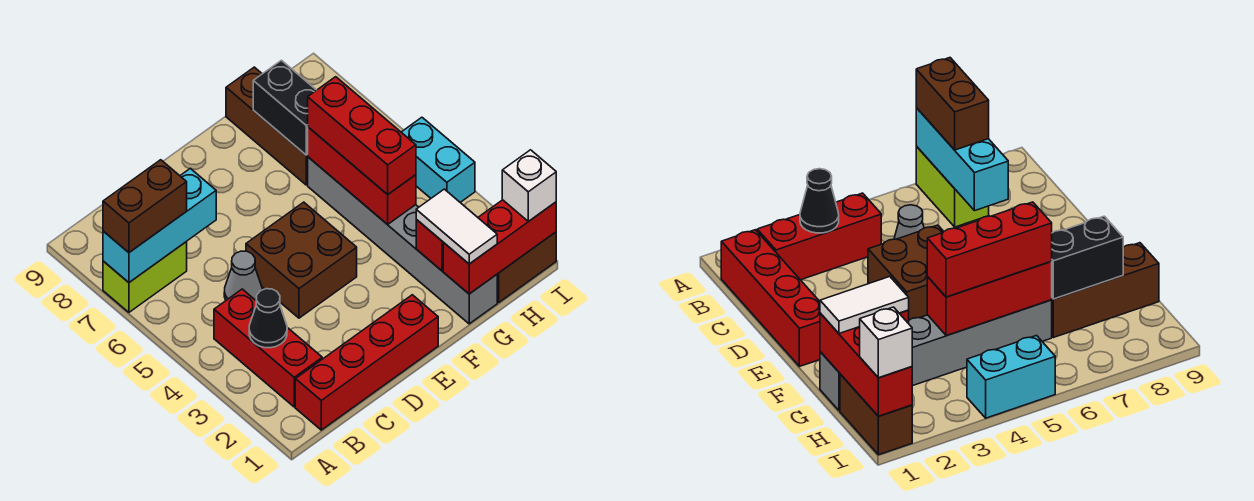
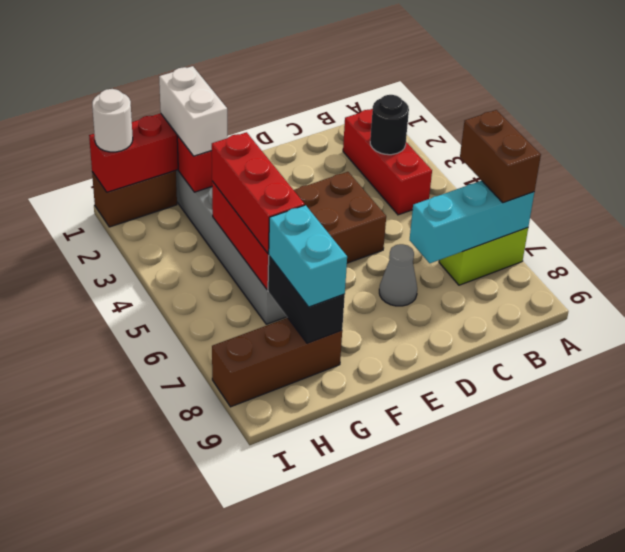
brown brick A7:B7 level 3 -> brown brick A6:A7 level 3
red brick B1:E1 level 1 -> none
black cone B3 level 2 -> black round brick B3 level 2
grey cone C5 level 1 -> grey cone D7 level 1
white tile G1:G2 level 3 -> white brick G1:G2 level 3
brown brick G7:G9 level 1 -> brown brick G8:I8 level 1
white brick I1 level 3 -> white round brick I1 level 3
cyan brick I4:I5 level 1 -> cyan brick G7:G8 level 3

